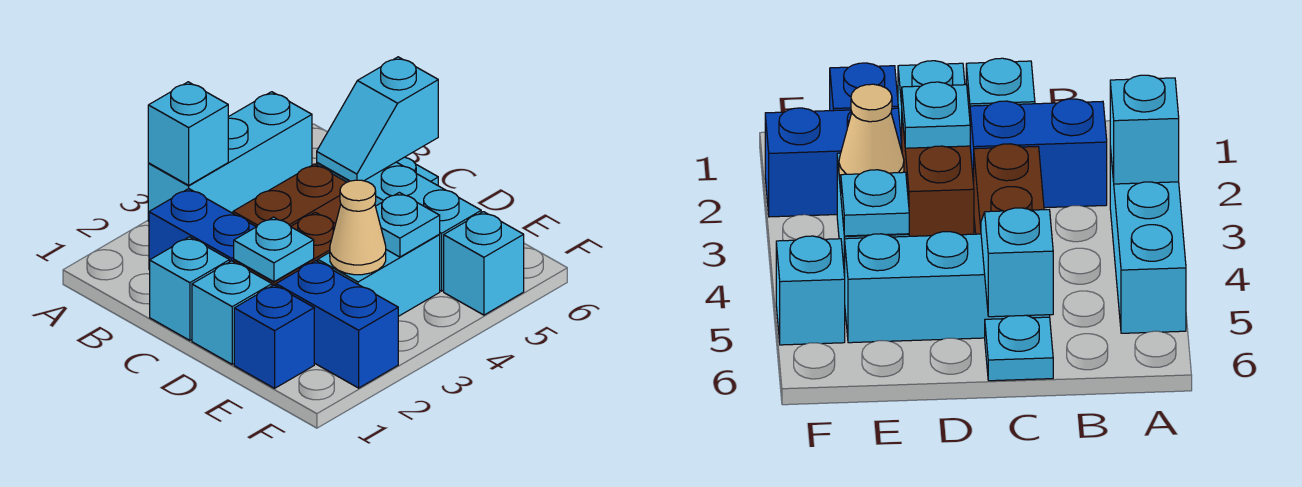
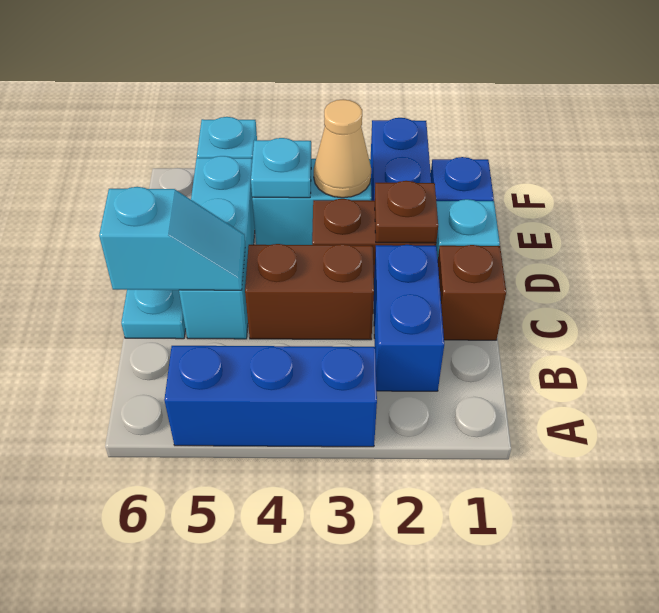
cyan brick A3:A5 level 1 -> blue brick A3:A5 level 1
cyan brick A3 level 2 -> none
cyan brick C1 level 1 -> brown brick C1 level 1
cyan plate D2 level 2 -> brown plate D2 level 2

